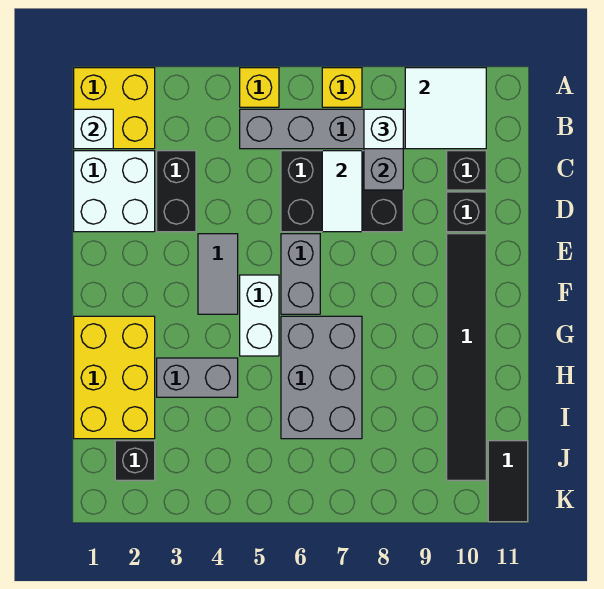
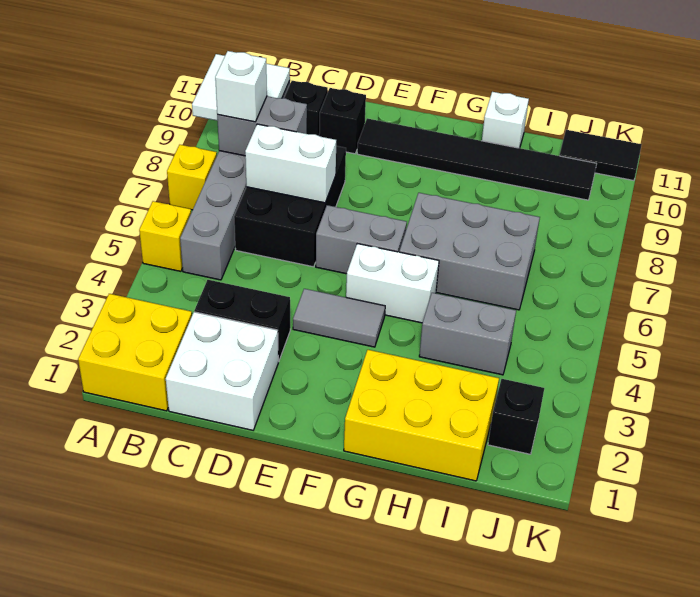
white brick B1 level 2 -> white brick H11 level 1
white tile C7:D7 level 2 -> white brick C7:D7 level 2
grey brick H3:H4 level 1 -> grey brick H4:I4 level 1

